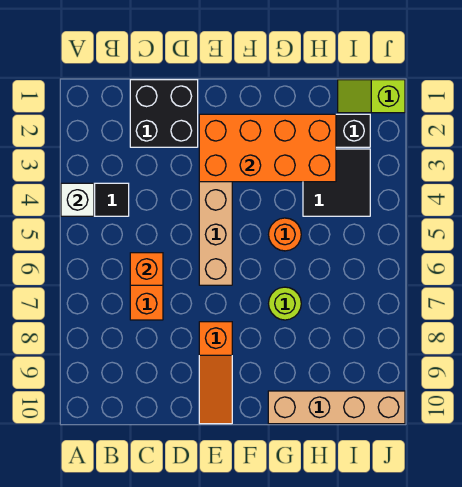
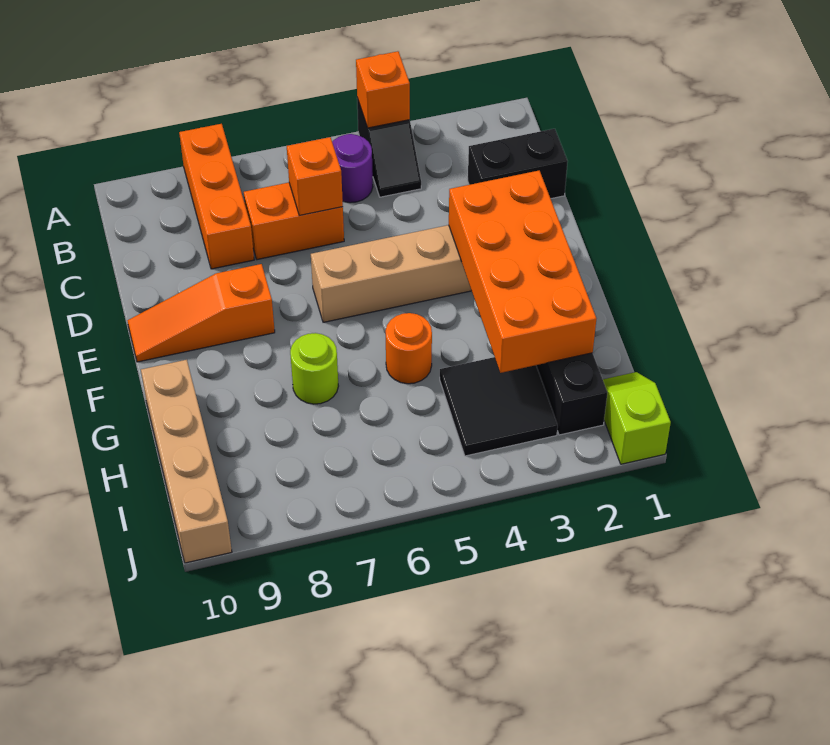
white brick A4 level 2 -> orange brick A4 level 2
none -> orange brick A8:C8 level 1
none -> purple round brick B5 level 1
black brick C1:D2 level 1 -> black brick C1:C2 level 1

